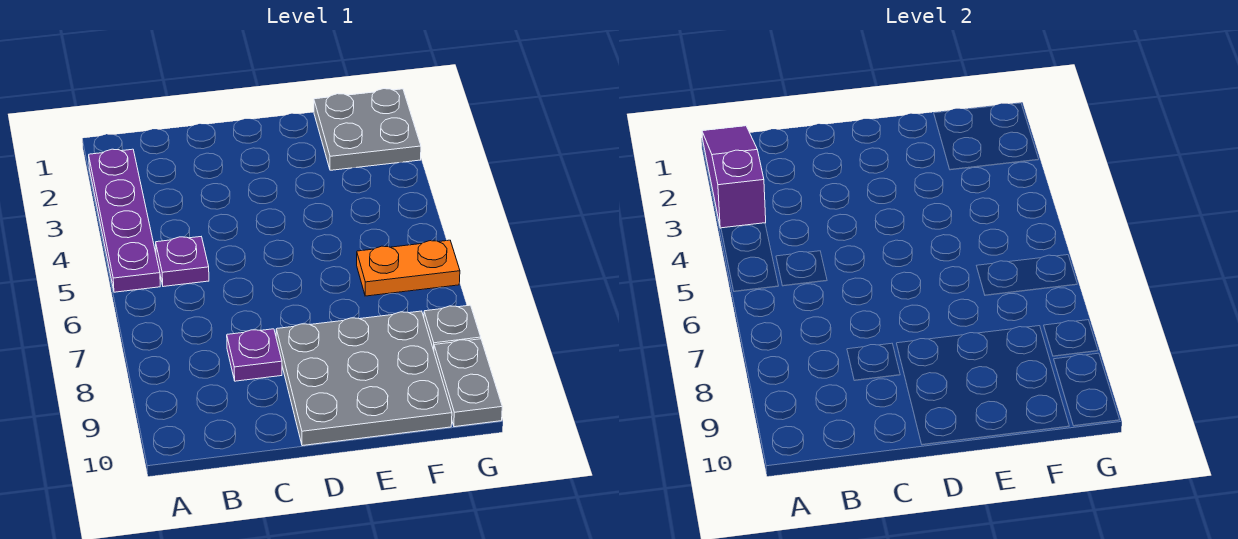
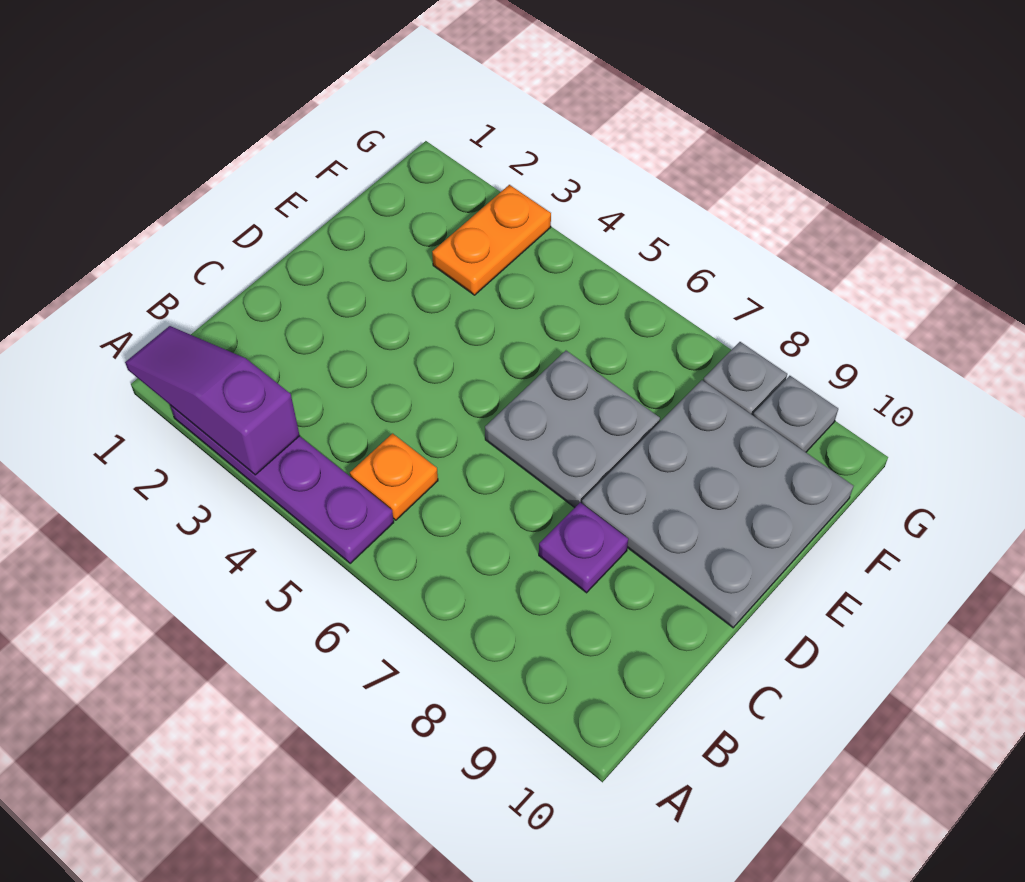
purple plate B5 level 1 -> orange plate B5 level 1
grey plate F1:G2 level 1 -> grey plate D6:E7 level 1
orange plate F6:G6 level 1 -> orange plate F3:G3 level 1
grey plate G9:G10 level 1 -> grey plate G9 level 1

